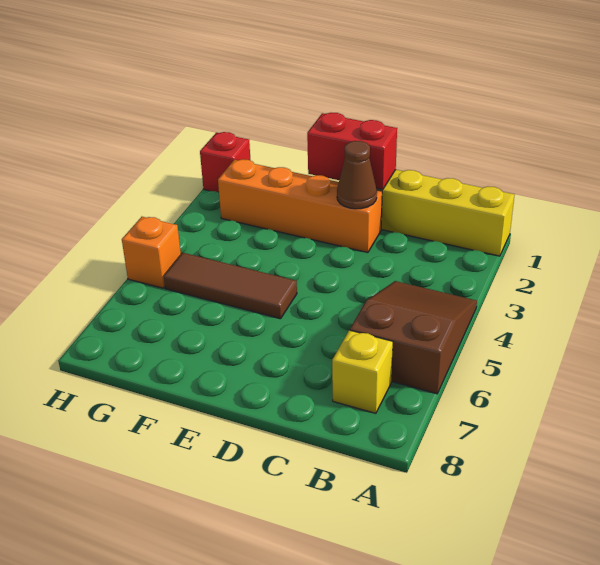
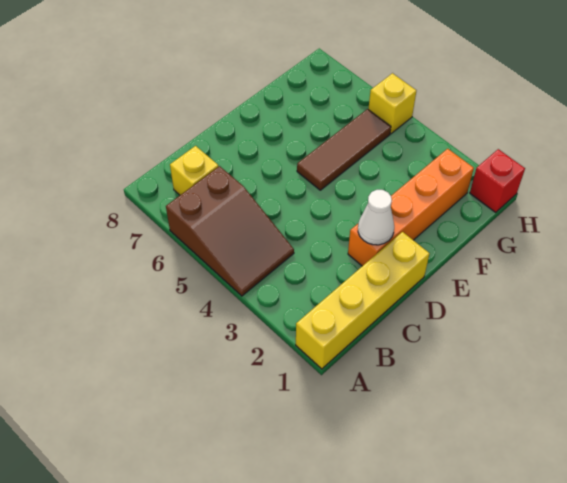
red brick D1:E1 level 2 -> none
brown cone D2 level 2 -> white cone D2 level 2
orange brick H5 level 1 -> yellow brick H5 level 1

